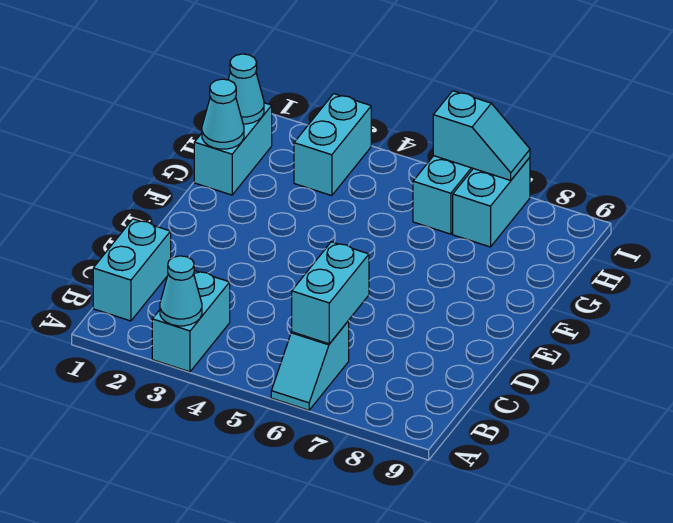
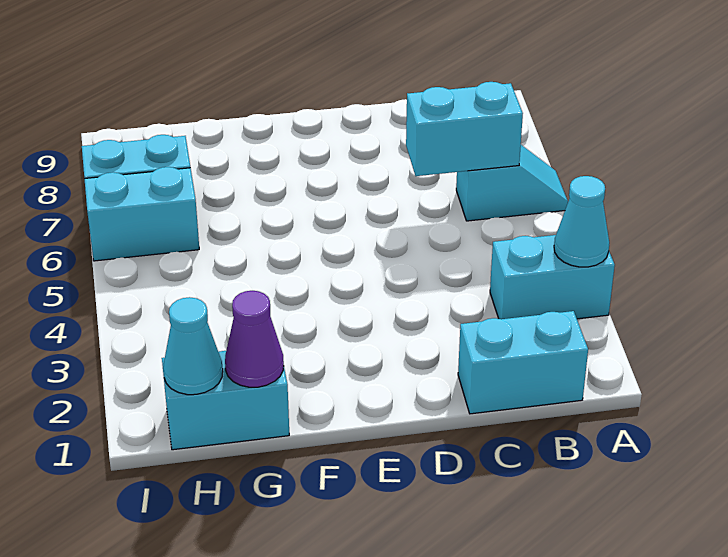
cyan cone G1 level 2 -> purple cone G1 level 2
cyan brick H3:I3 level 1 -> none
cyan slope I6:I7 level 2 top 6 -> none

